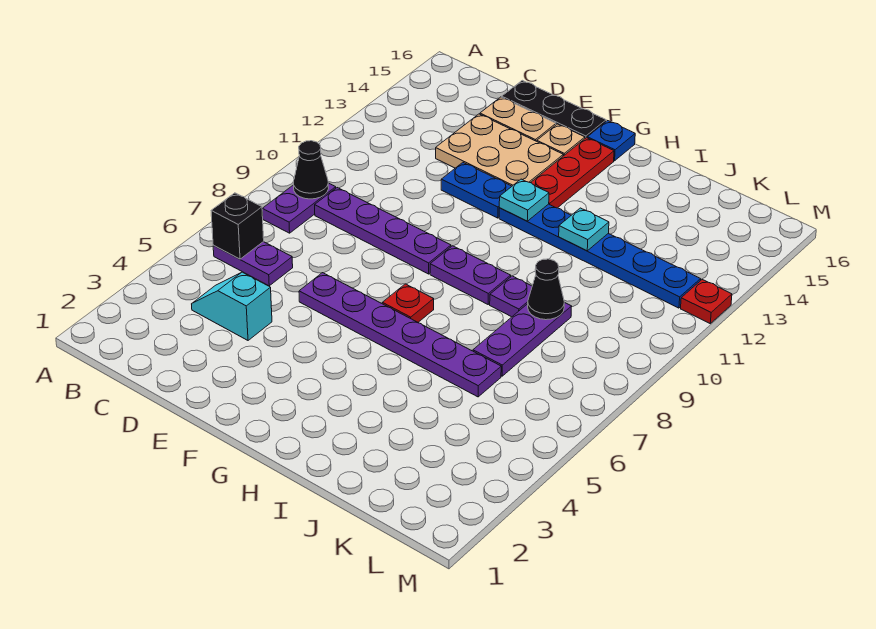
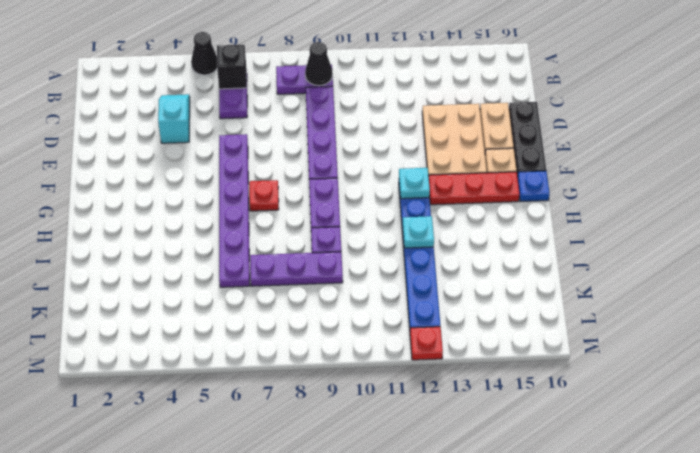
blue plate E12:F12 level 1 -> none
black cone J9 level 2 -> black cone A5 level 1

